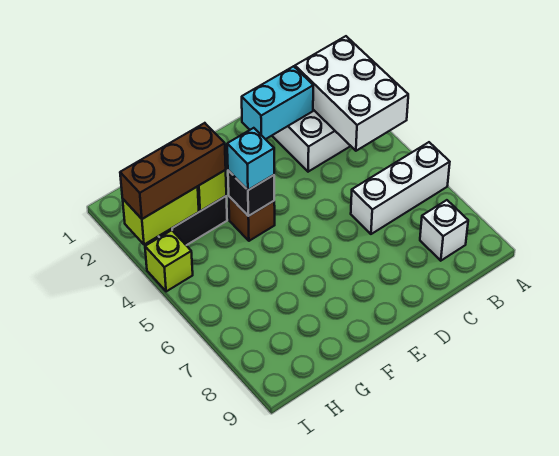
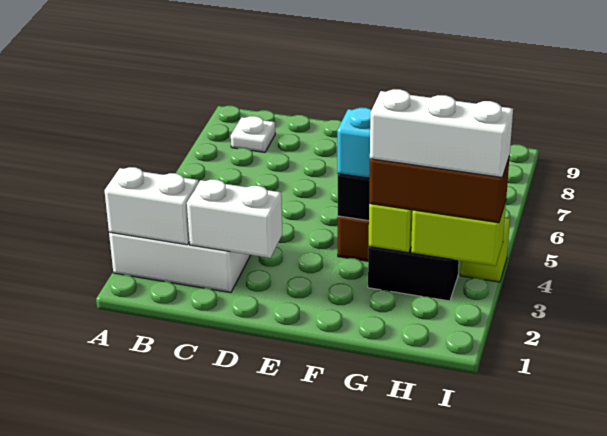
white brick A2:B4 level 2 -> white brick A2:B2 level 2
white brick A6:C6 level 1 -> white brick G3:I3 level 4
white brick B8 level 1 -> white plate B8 level 1
cyan brick C2:D2 level 2 -> white brick C2:D2 level 2

